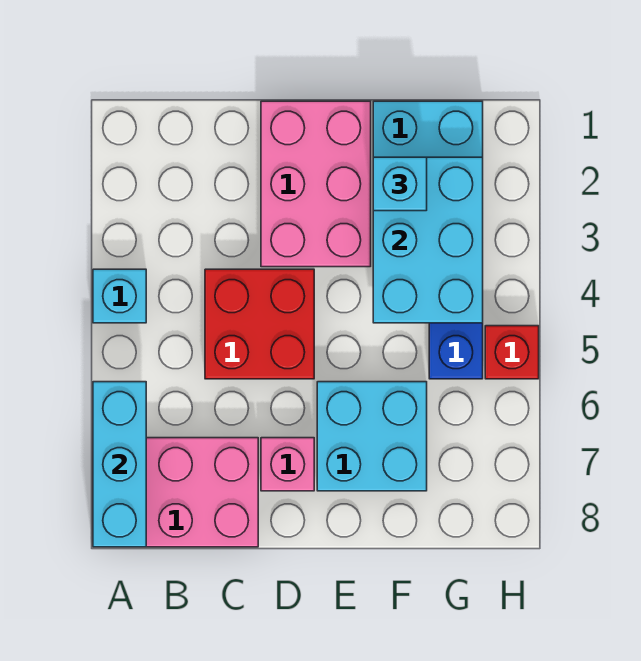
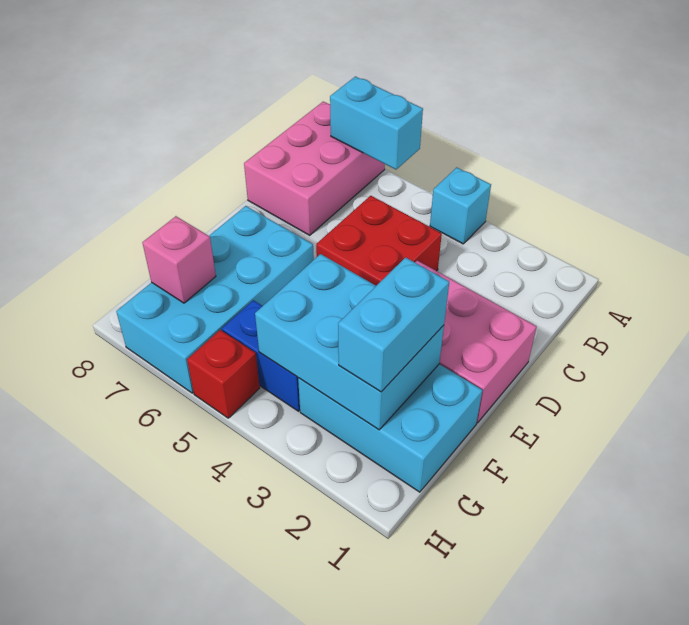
cyan brick A6:A8 level 2 -> cyan brick A6:A7 level 2
pink brick D7 level 1 -> pink brick G7 level 2
cyan brick E6:F7 level 1 -> cyan brick E6:H7 level 1
cyan brick F2 level 3 -> cyan brick F2:G2 level 3

